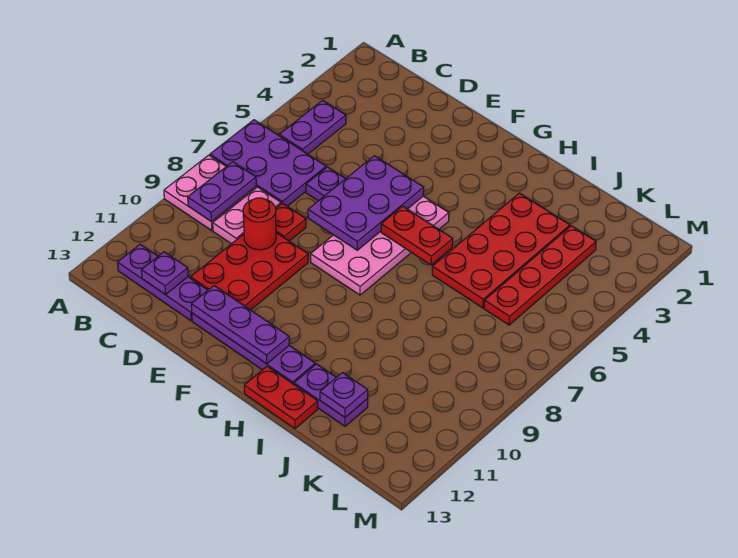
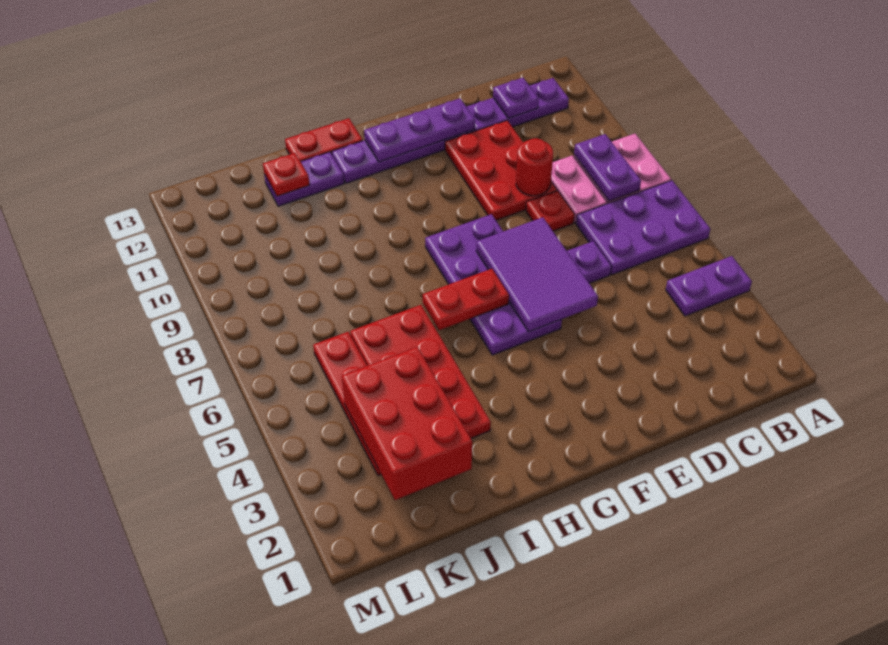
purple plate B4:B5 level 1 -> purple plate A4:B4 level 1
purple plate E5:F7 level 2 -> purple tile E5:F7 level 2
pink plate F5:G8 level 1 -> purple plate F5:G8 level 1
none -> red brick J2:K4 level 2
purple plate J12 level 2 -> red plate J12 level 2

